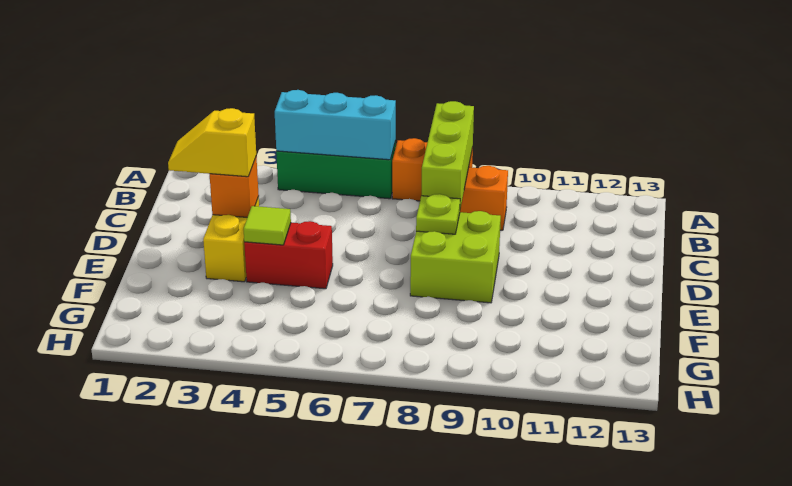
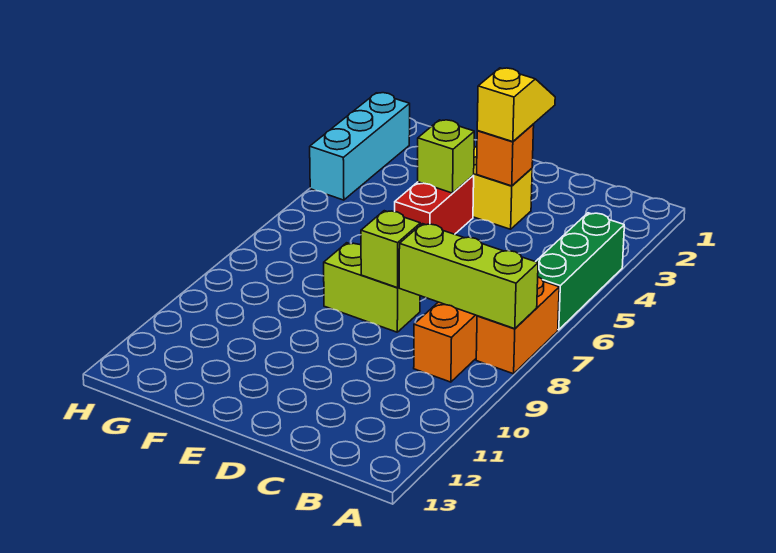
cyan brick A4:A6 level 2 -> cyan brick H2:H4 level 1
lime brick D8:E9 level 1 -> lime brick D8:E8 level 1
lime plate D8 level 2 -> lime brick D8 level 2
lime tile E4 level 2 -> lime brick E4 level 2

